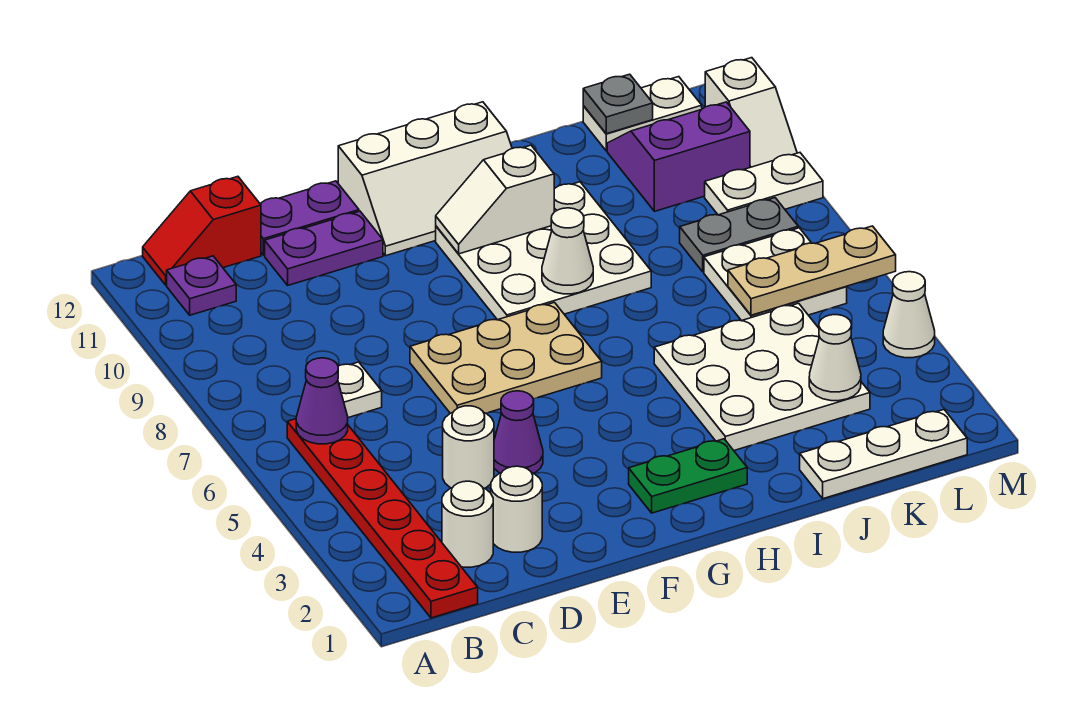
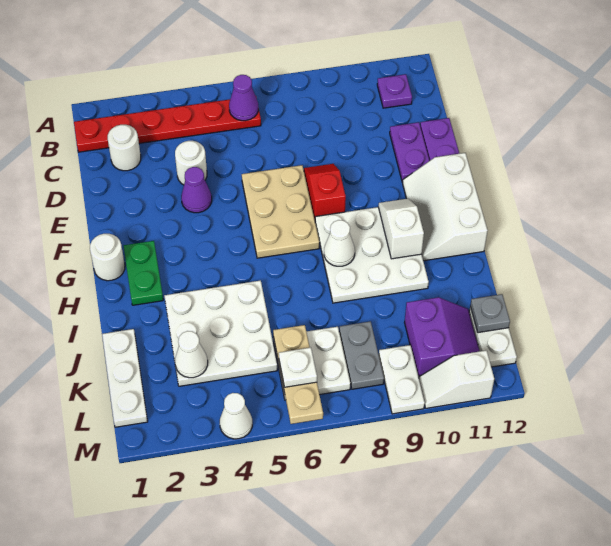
red slope B12:C12 level 1 top C -> red slope E8:F8 level 1 top F
white plate C7 level 1 -> white plate L6 level 3
white round brick D2 level 1 -> white round brick G1 level 1

